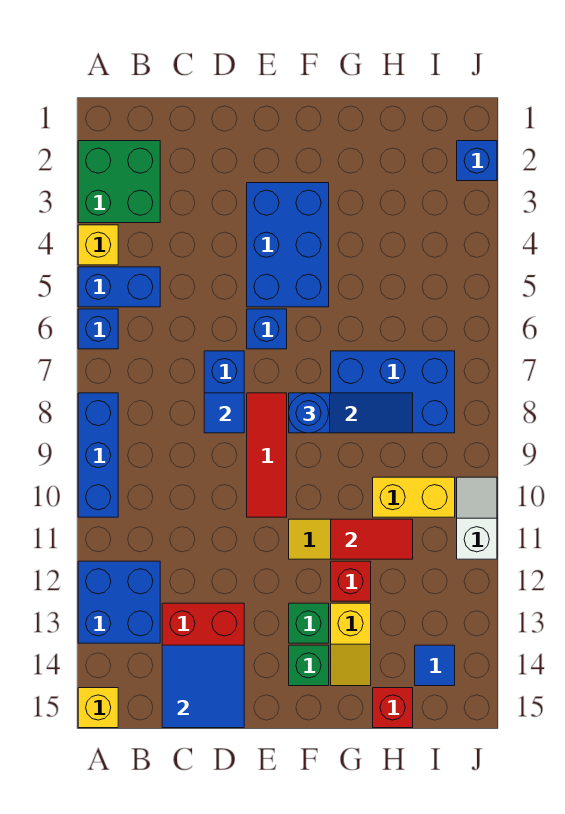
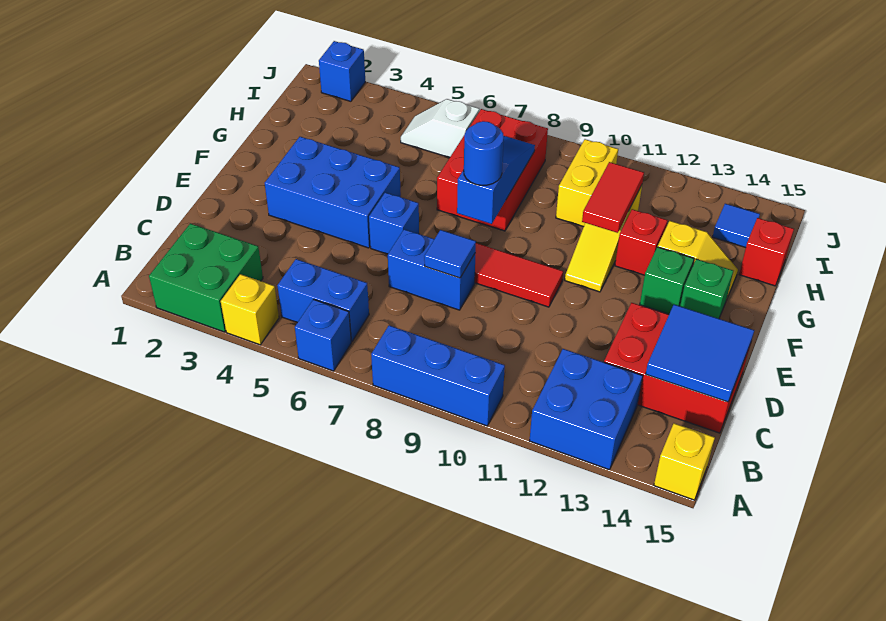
blue brick A5:B5 level 1 -> blue brick B5:B6 level 1
blue brick G7:I8 level 1 -> red brick G7:I8 level 1
white slope J10:J11 level 1 top 11 -> white slope I5:I6 level 1 top 6

